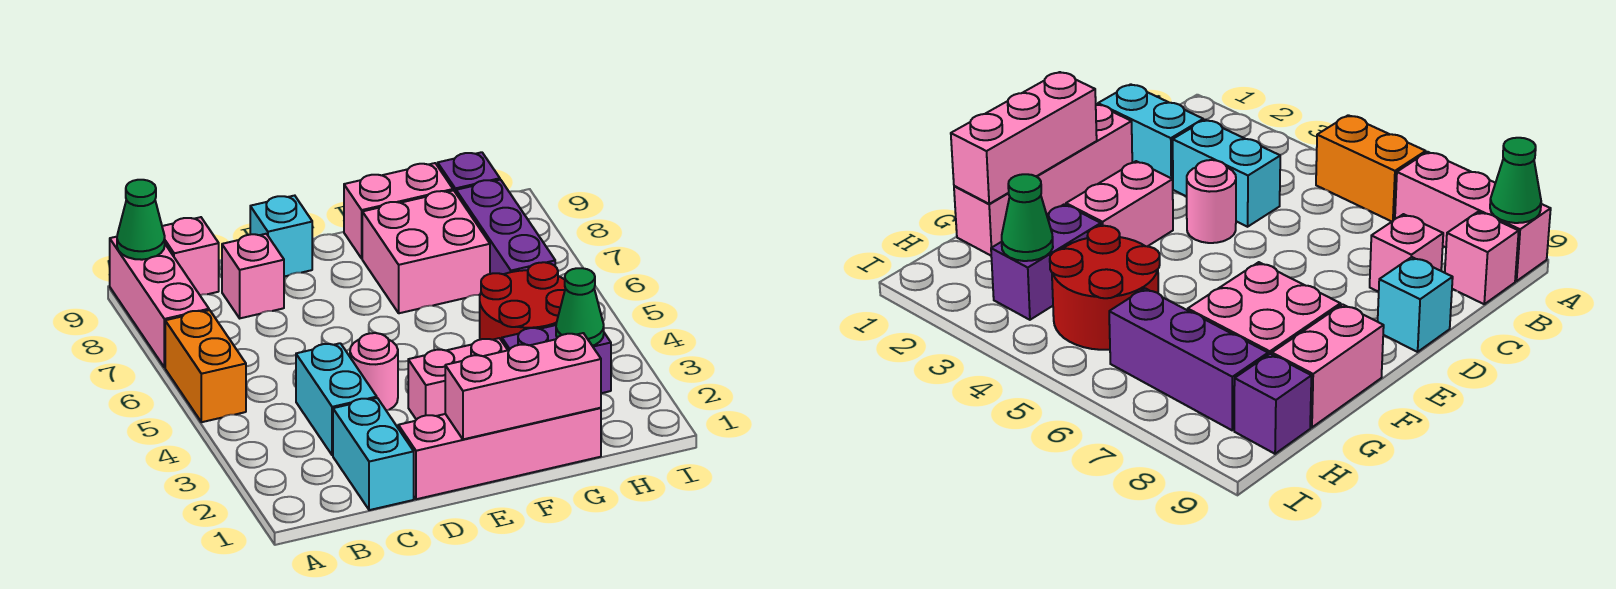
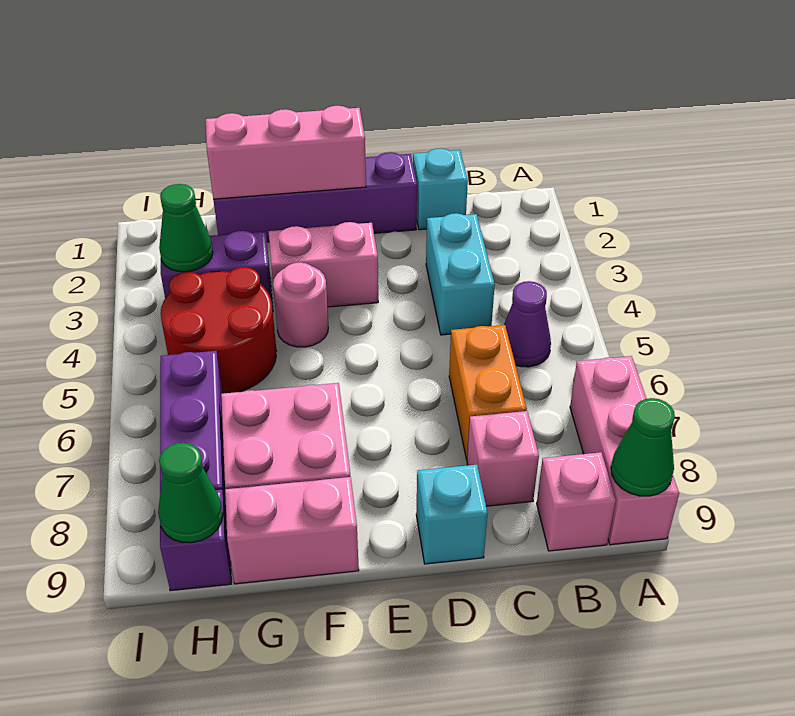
orange brick A5:A6 level 1 -> orange brick C6:C7 level 1
none -> purple cone B5 level 1
cyan brick C1:C2 level 1 -> cyan brick C1 level 1
pink brick D1:G1 level 1 -> purple brick D1:G1 level 1
pink round brick D4 level 1 -> pink round brick F4 level 1
none -> green cone H9 level 2

